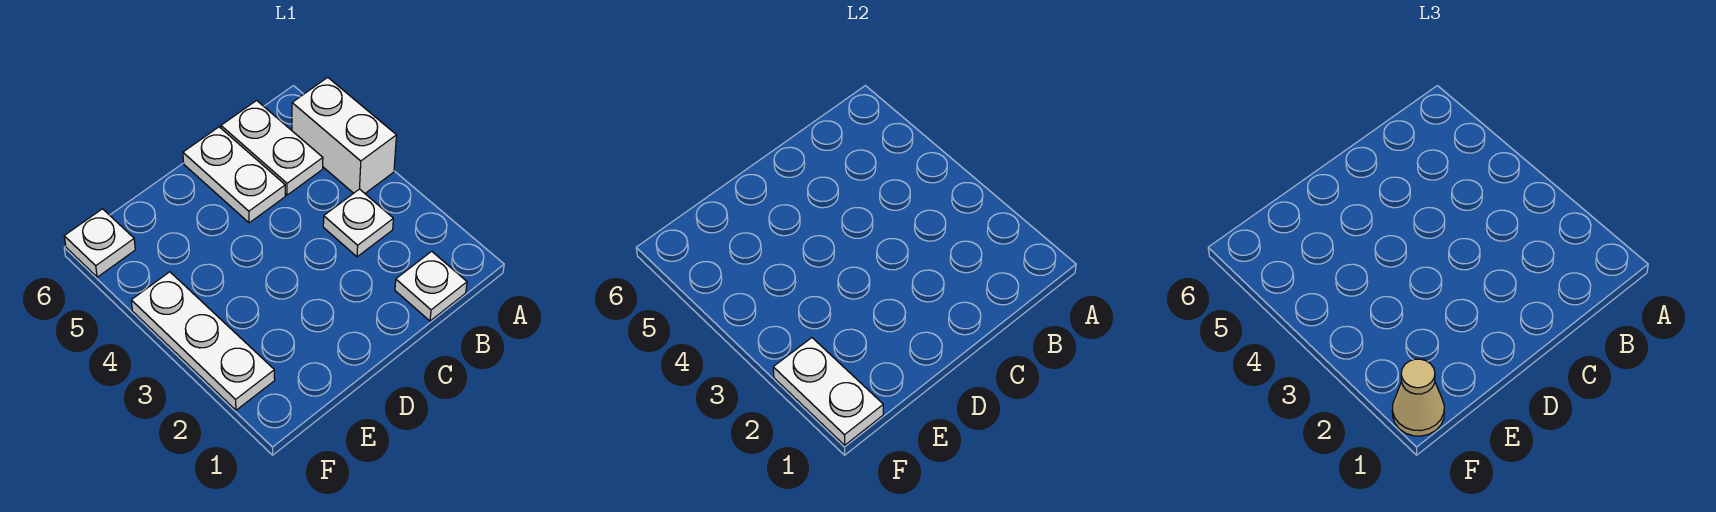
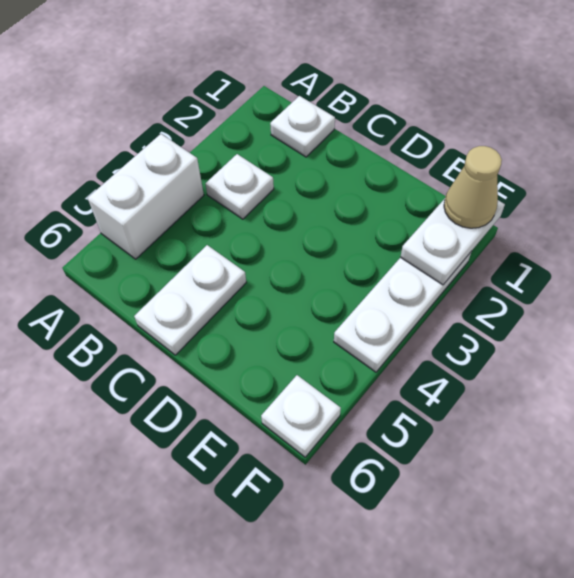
white plate B5:B6 level 1 -> none

